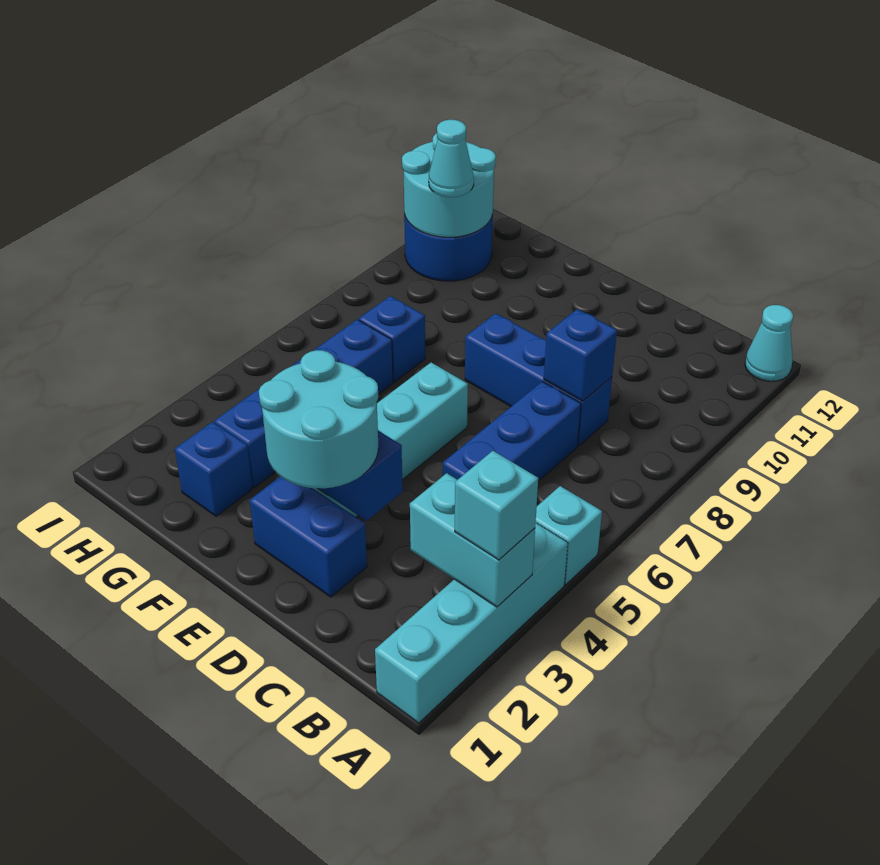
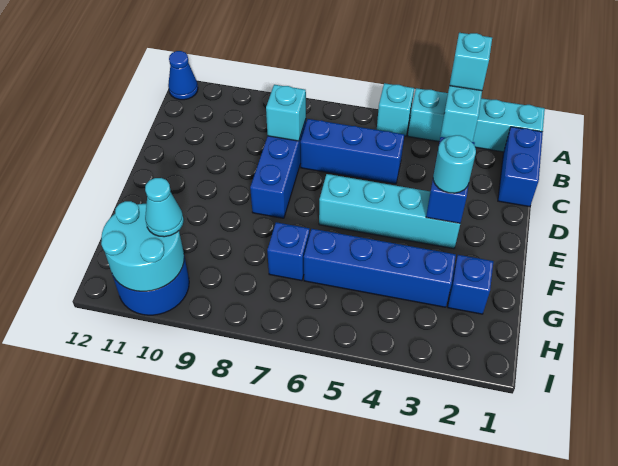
cyan cone A12 level 1 -> blue cone A12 level 1
blue brick C8 level 2 -> cyan brick C8 level 2
blue brick D2:E2 level 1 -> blue brick B1:C1 level 1
cyan round brick D2:E3 level 3 -> cyan round brick E3 level 3

